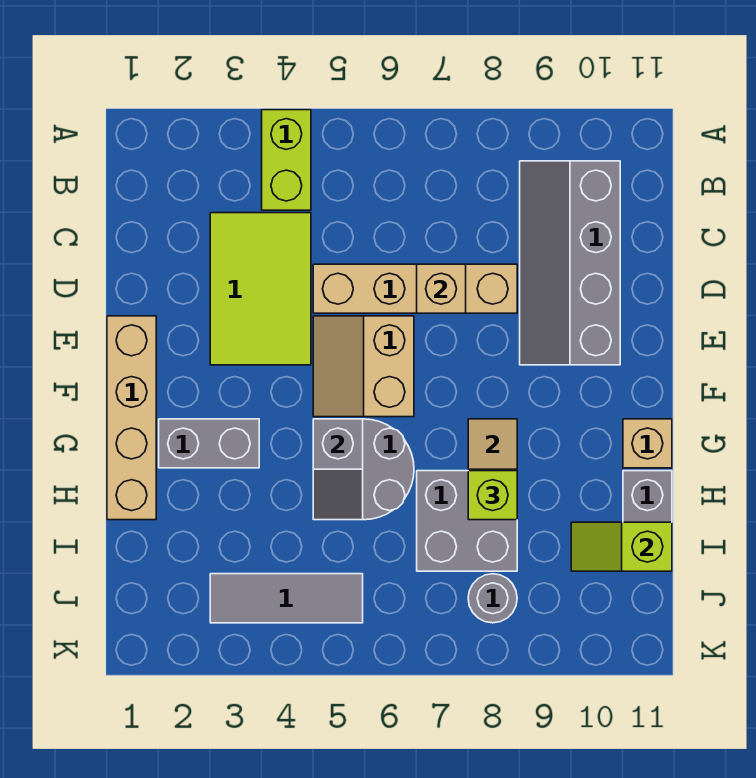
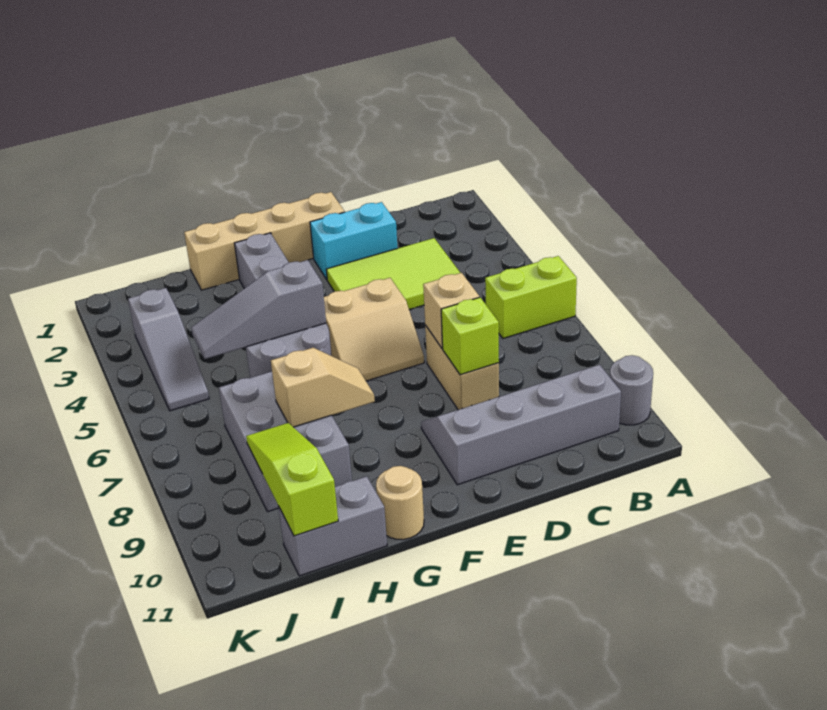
lime brick A4:B4 level 1 -> lime brick A6:B6 level 1
none -> cyan brick D2:E2 level 1
tan brick D5:D8 level 1 -> tan brick D7:D8 level 1
tan slope E5:F6 level 1 top 6 -> tan slope E5:F6 level 1 top 5
grey slope G5:H5 level 2 top G -> grey slope G5:I5 level 2 top G
tan brick G11 level 1 -> tan round brick G11 level 1
grey brick H7:I8 level 1 -> grey brick H7:I9 level 1
lime brick H8 level 3 -> lime brick D8 level 2
lime slope I10:I11 level 2 top 11 -> lime slope I9:I11 level 2 top 11
grey tile J3:J5 level 1 -> grey slope J3:J5 level 1 top 3
grey round brick J8 level 1 -> grey round brick A10 level 1

